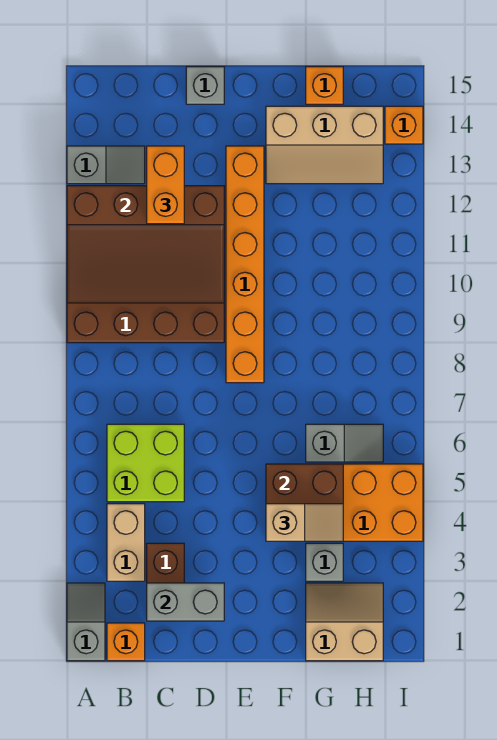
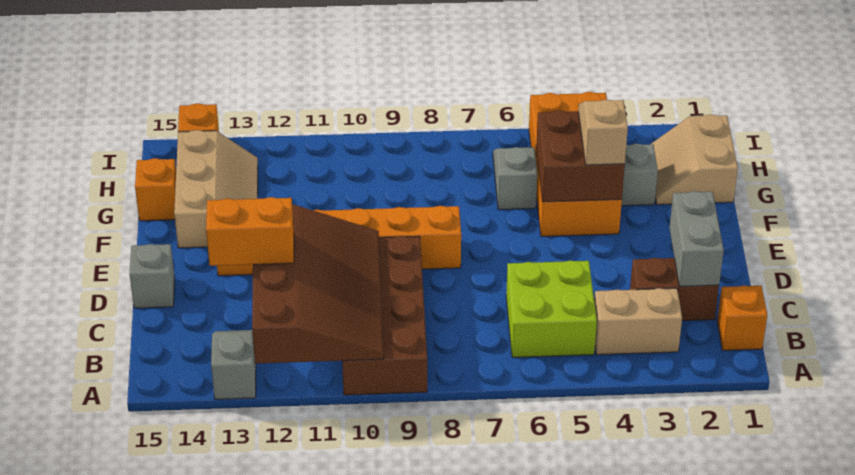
grey slope A1:A2 level 1 top 1 -> none

